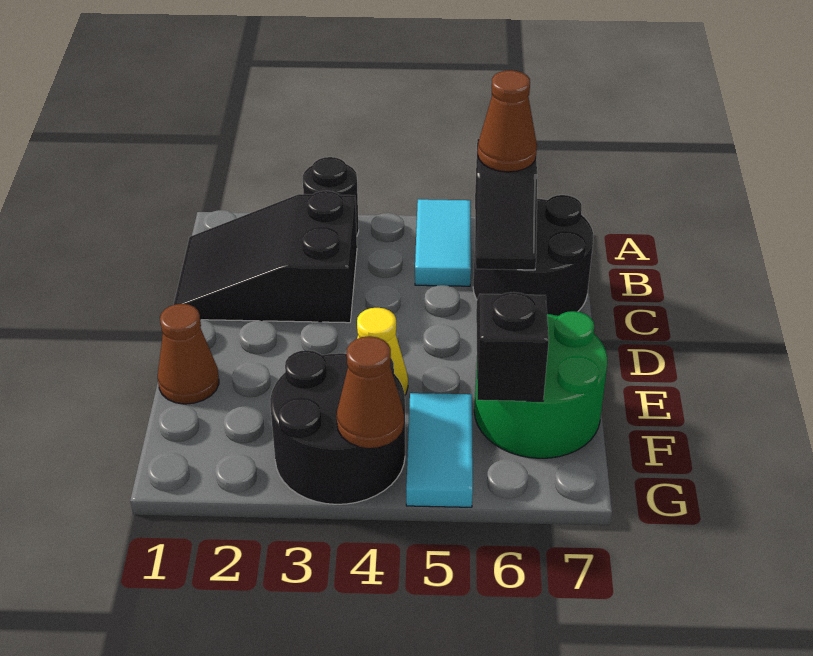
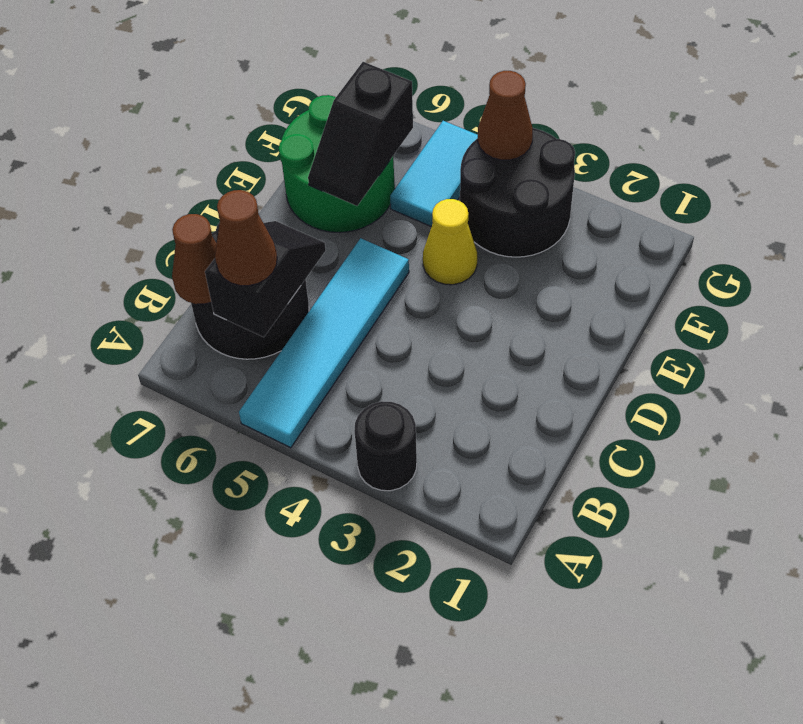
cyan tile A5:B5 level 1 -> cyan tile A5:D5 level 1
black slope B1:C3 level 1 top 3 -> none
brown cone E1 level 1 -> brown cone B7 level 2

